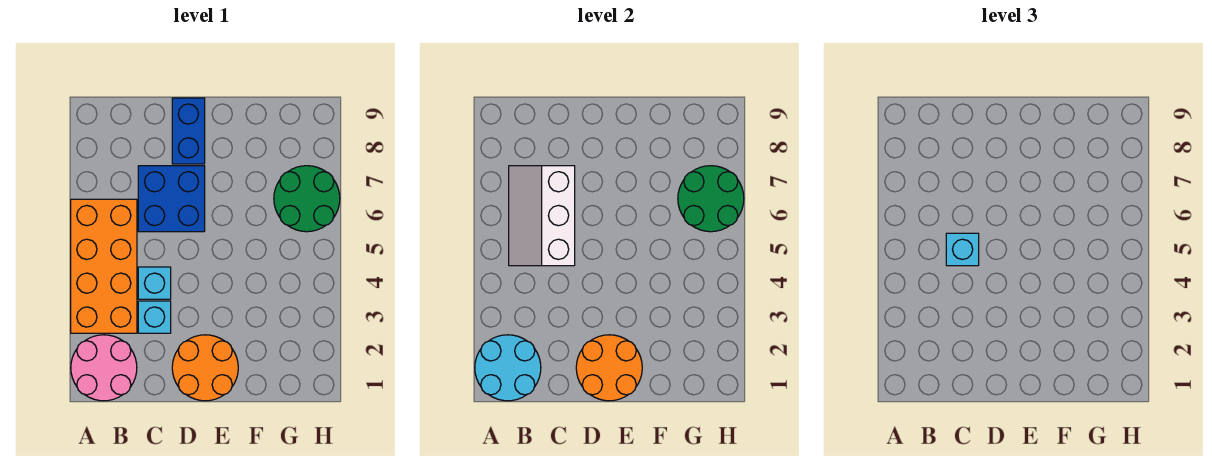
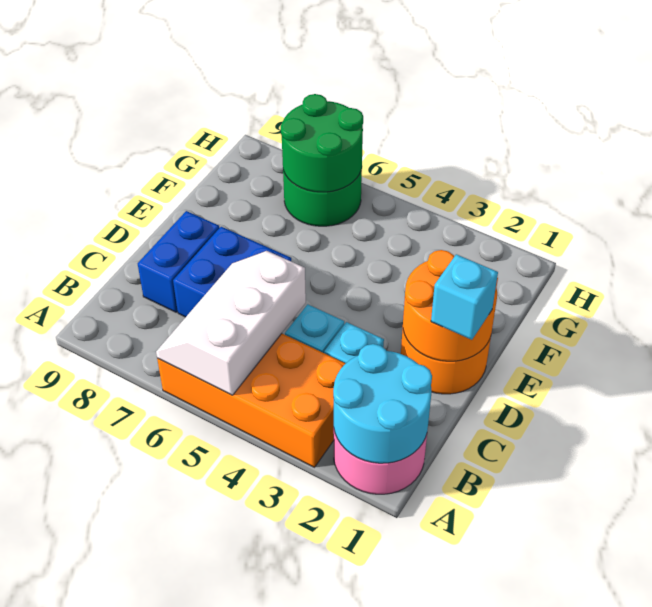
white slope B5:C7 level 2 top C -> white slope A5:C6 level 2 top 5
cyan brick C5 level 3 -> cyan brick D1 level 3
blue brick D8:D9 level 1 -> blue brick C8:D8 level 1

